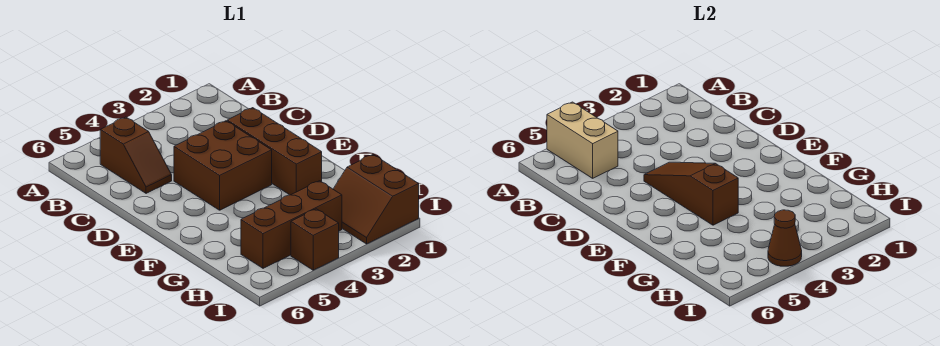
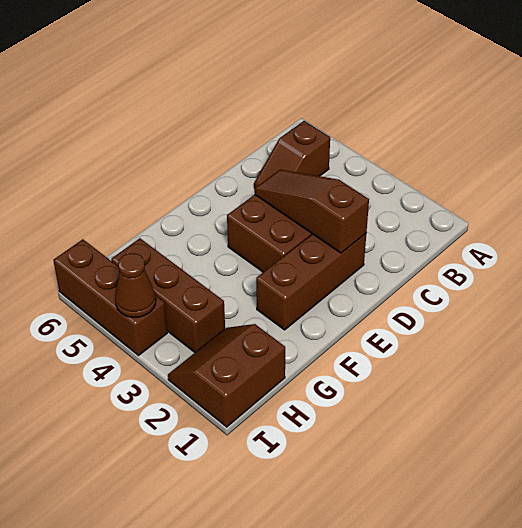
tan brick A5:B5 level 2 -> none
brown slope D4:F4 level 2 top F -> brown slope D2:D4 level 2 top 2
brown brick I4 level 1 -> brown brick I4:I6 level 1

